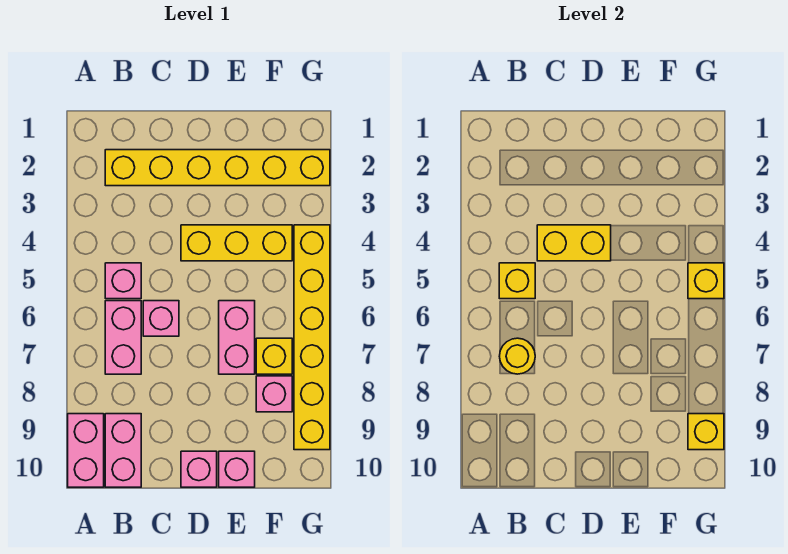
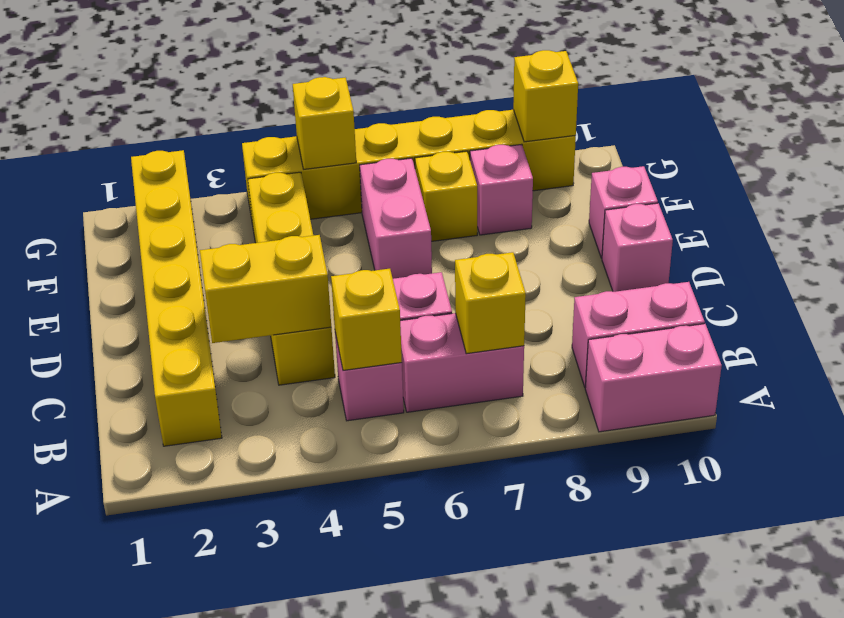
yellow round brick B7 level 2 -> yellow brick B7 level 2
yellow brick C4:D4 level 2 -> yellow brick C3:C4 level 2
yellow brick D4:F4 level 1 -> yellow brick C4:F4 level 1
pink brick E6:E7 level 1 -> pink brick E6:F6 level 1

